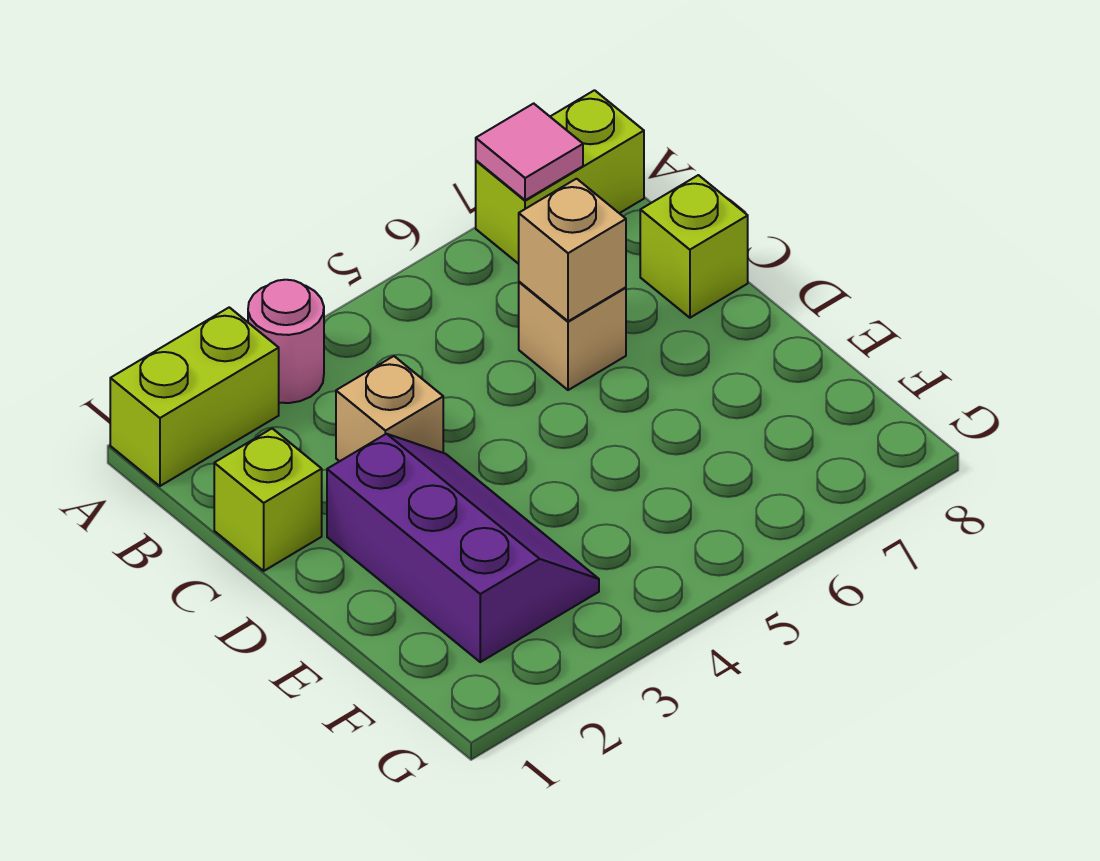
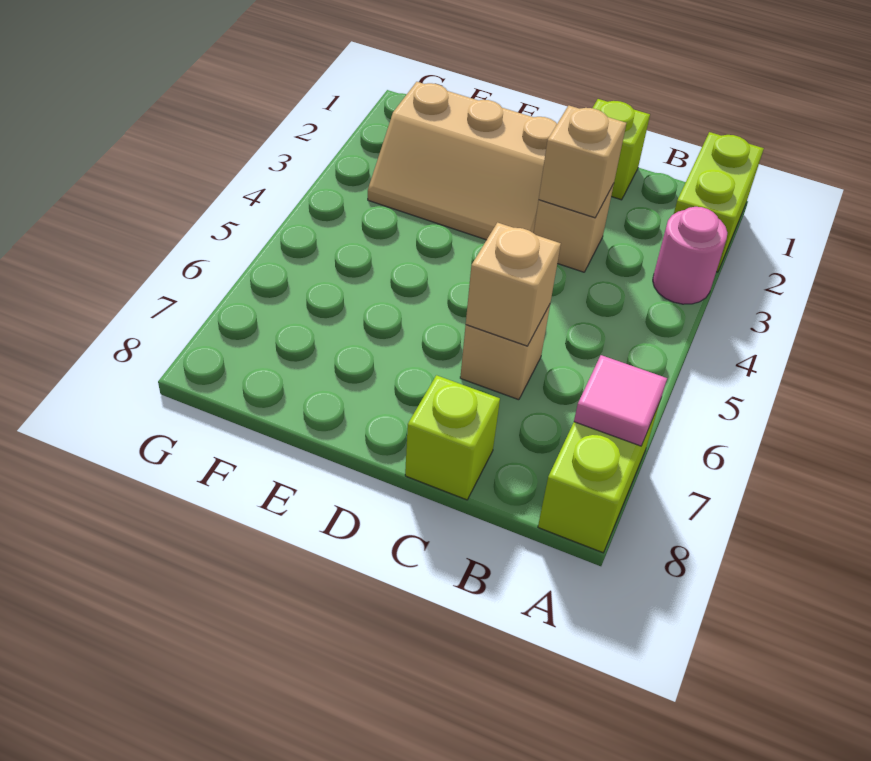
none -> tan brick C3 level 2
purple slope D2:F3 level 1 top 2 -> tan slope D2:F3 level 1 top 2

